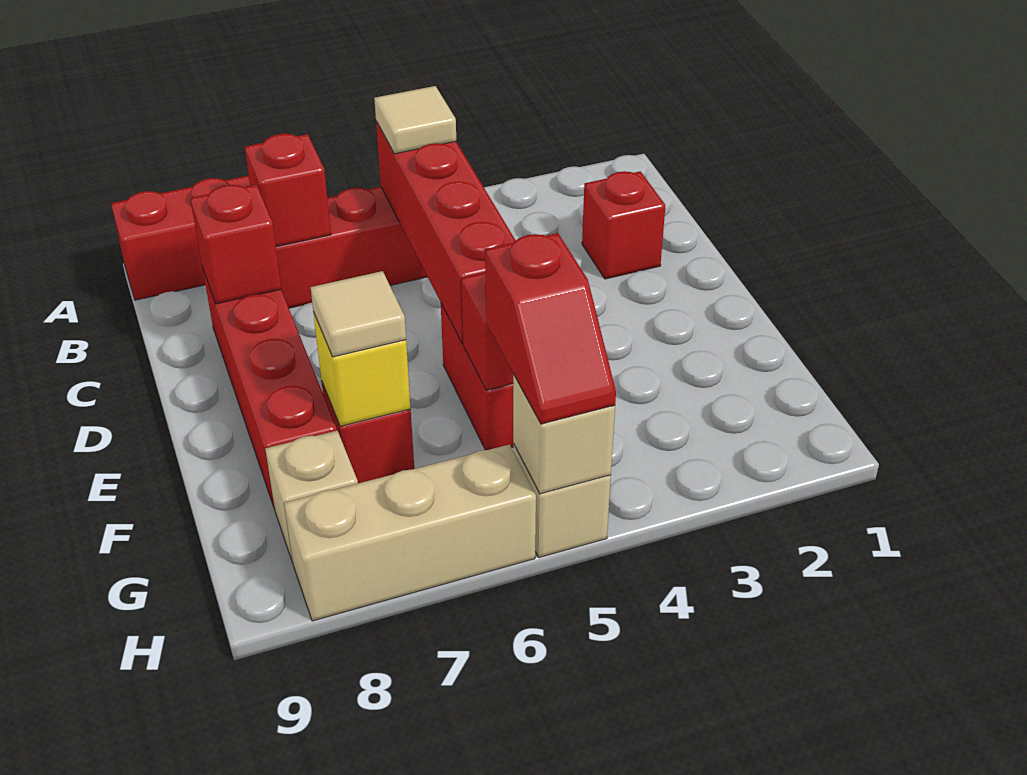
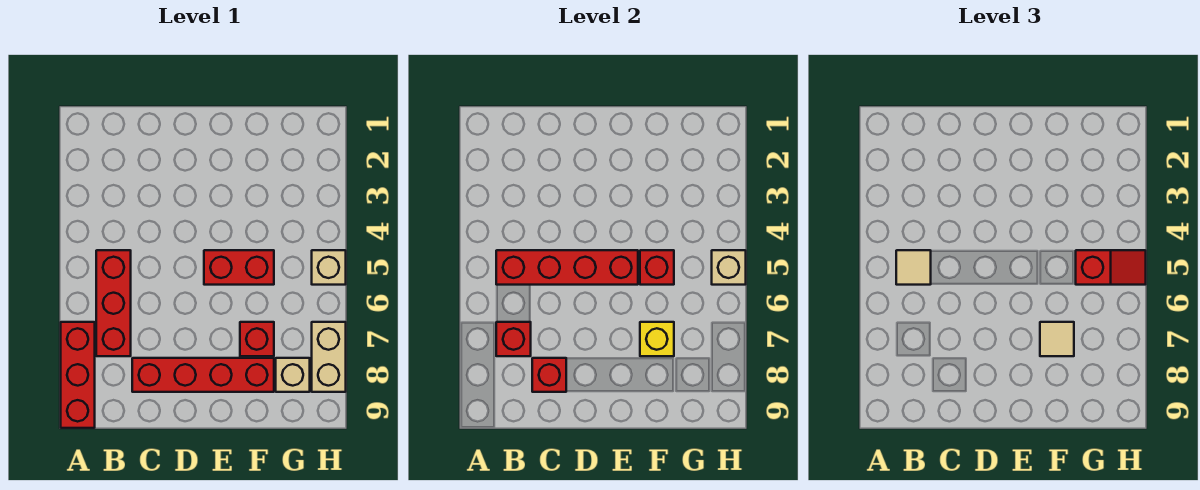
red brick C2 level 1 -> none
tan brick H6:H8 level 1 -> tan brick H7:H8 level 1

